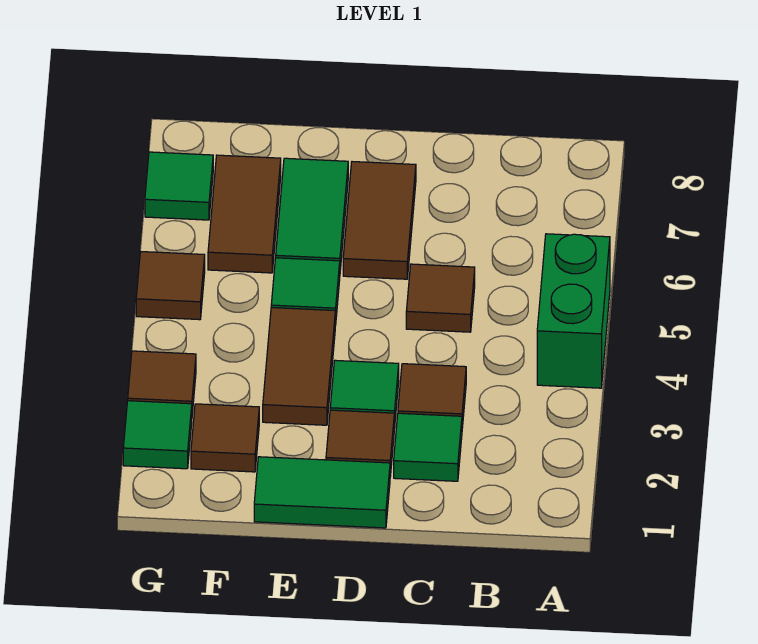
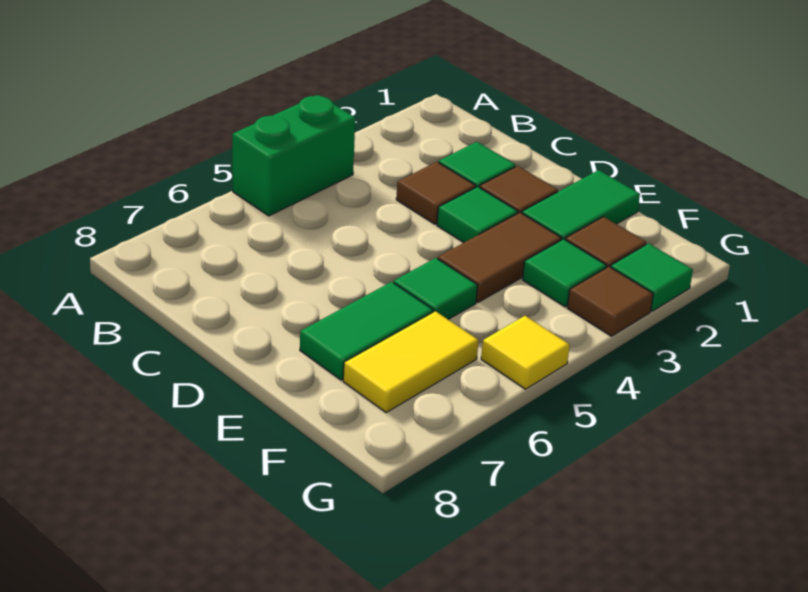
brown tile C5 level 1 -> none
green tile D1:E1 level 1 -> green tile E1:E2 level 1
brown tile D6:D7 level 1 -> none
brown tile F6:F7 level 1 -> yellow tile F6:F7 level 1
brown tile G5 level 1 -> yellow tile G5 level 1
green tile G7 level 1 -> green tile F3 level 1

